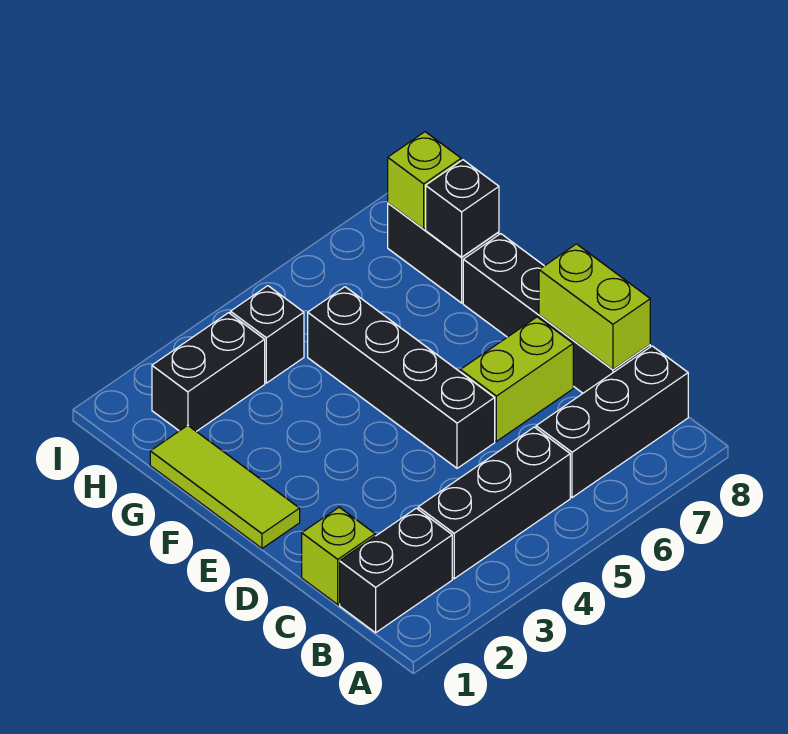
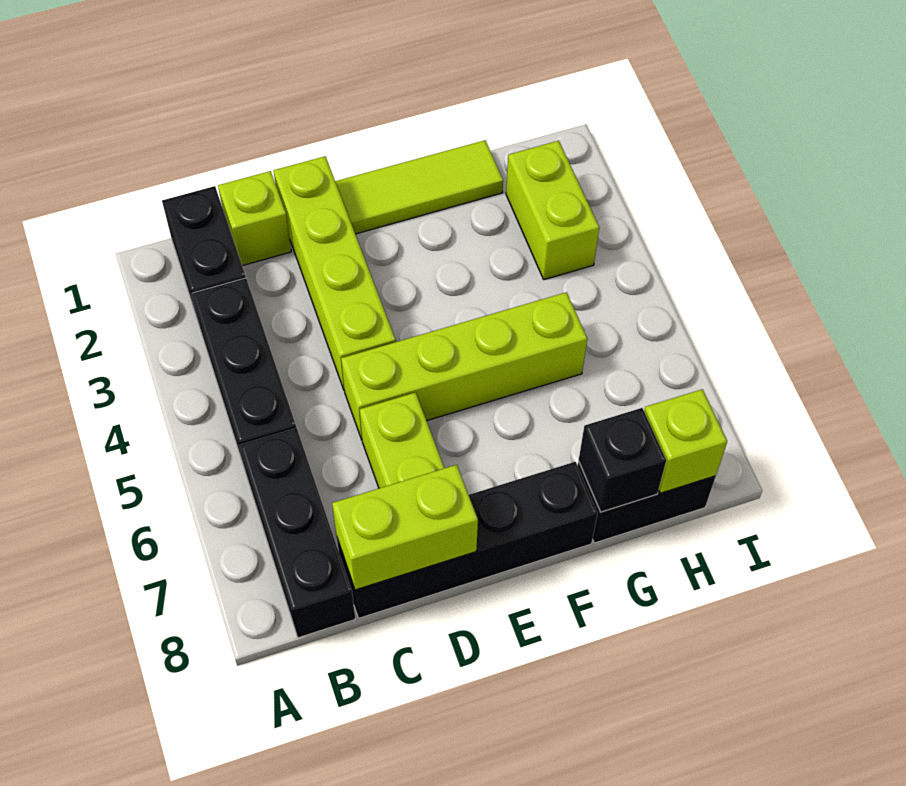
none -> lime brick D1:D4 level 1
black brick D5:G5 level 1 -> lime brick D5:G5 level 1
black brick H2:H3 level 1 -> lime brick H2:H3 level 1
black brick H4 level 1 -> none

